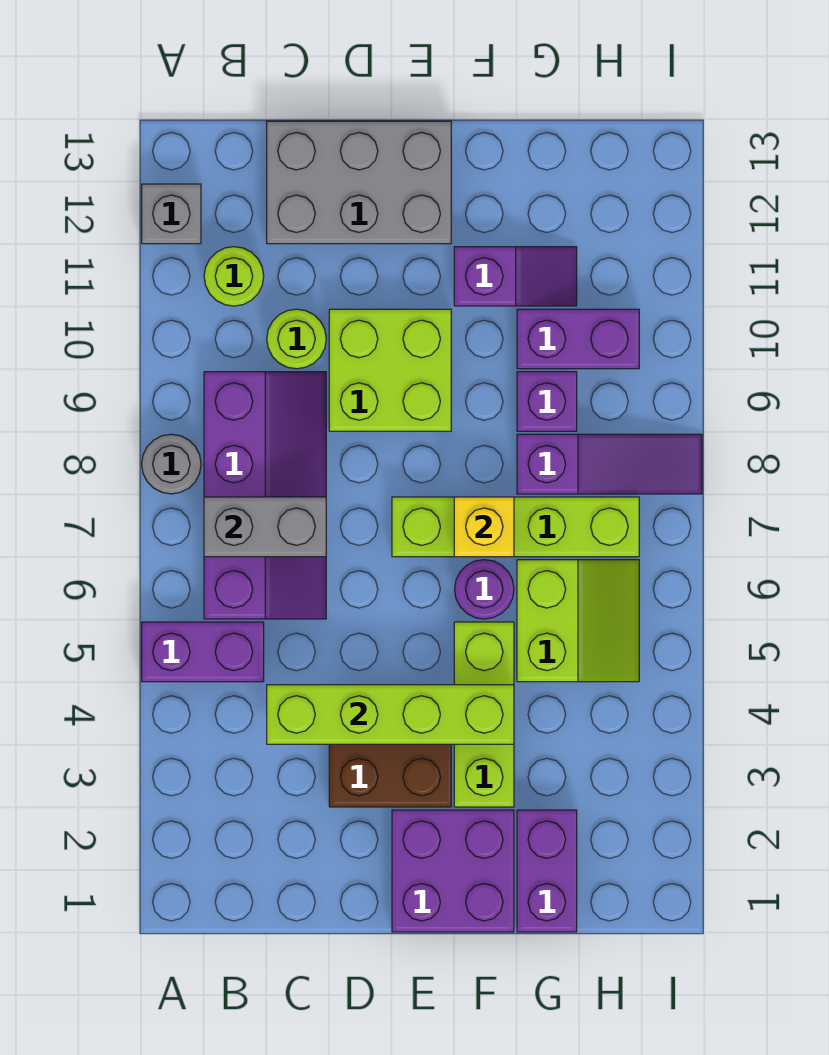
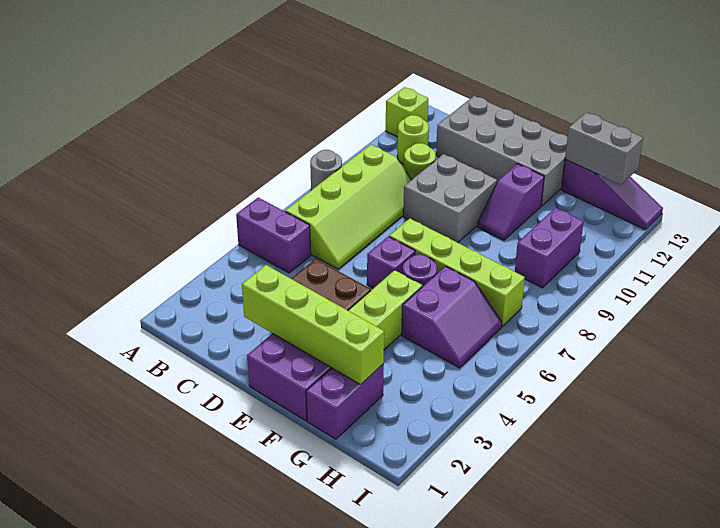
grey brick A12 level 1 -> lime brick A12 level 1
purple slope B6:C9 level 1 top B -> lime slope B6:C9 level 1 top B
grey brick B7:C7 level 2 -> grey brick G13:H13 level 2
lime brick C4:F4 level 2 -> lime brick D2:G2 level 2
grey brick C12:E13 level 1 -> grey brick C12:F13 level 1
lime brick D9:E10 level 1 -> grey brick D9:E10 level 1
yellow brick F7 level 2 -> none
purple slope F11:G11 level 1 top F -> purple slope F10:F11 level 1 top 11
lime slope G5:H6 level 1 top G -> purple slope G5:H6 level 1 top G
purple slope G8:I8 level 1 top G -> purple slope G13:I13 level 1 top G
purple brick G9 level 1 -> purple brick E6 level 1
purple brick G10:H10 level 1 -> purple brick H9:H10 level 1

